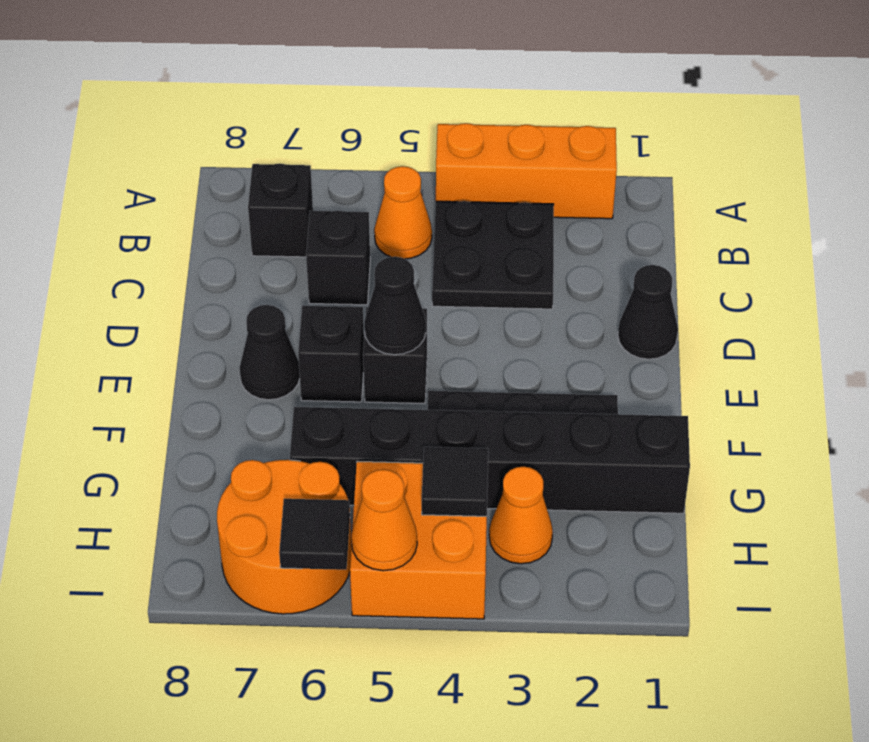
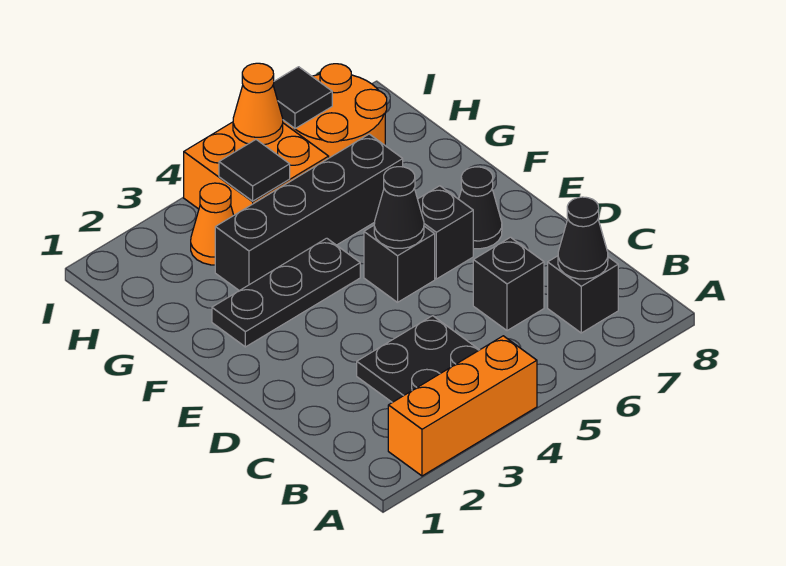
orange cone B5 level 1 -> none
black cone D1 level 1 -> black cone B7 level 2
black brick G1:G6 level 1 -> black brick G3:G6 level 1

